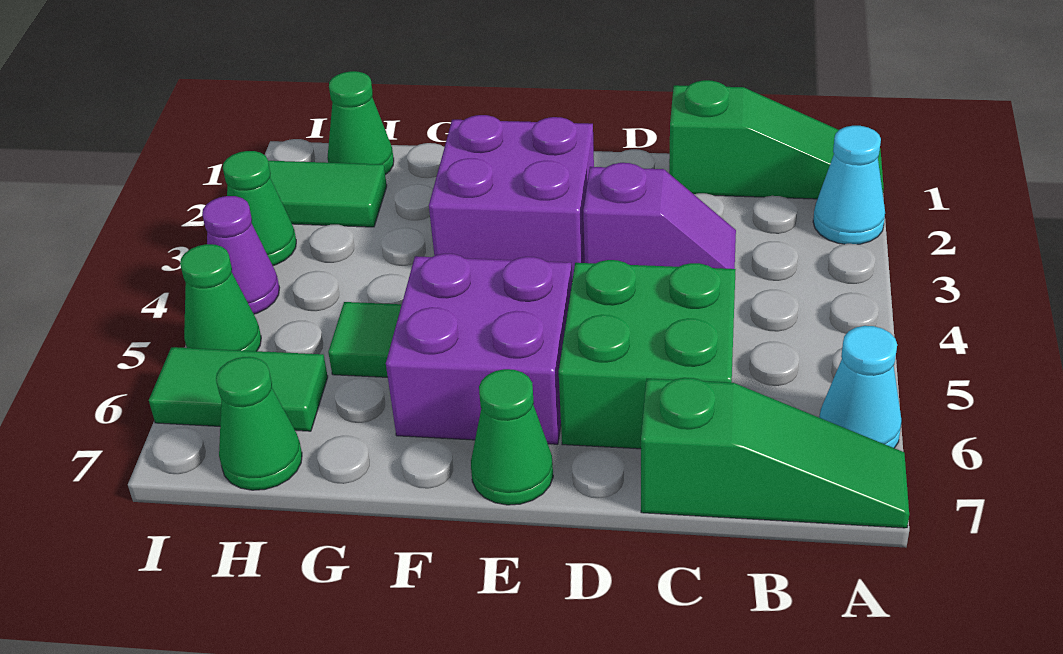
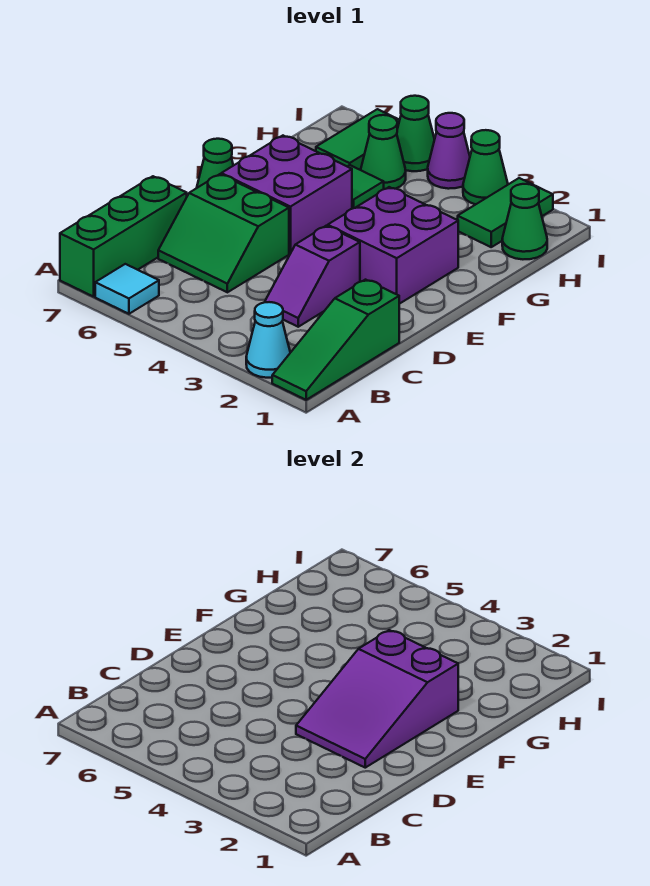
cyan cone A6 level 1 -> cyan tile A6 level 1
green slope A7:C7 level 1 top C -> green brick A7:C7 level 1
green brick C5:D6 level 1 -> green slope C5:D6 level 1 top D
none -> purple slope D2:F3 level 2 top F
green cone H7 level 1 -> green cone H5 level 1

